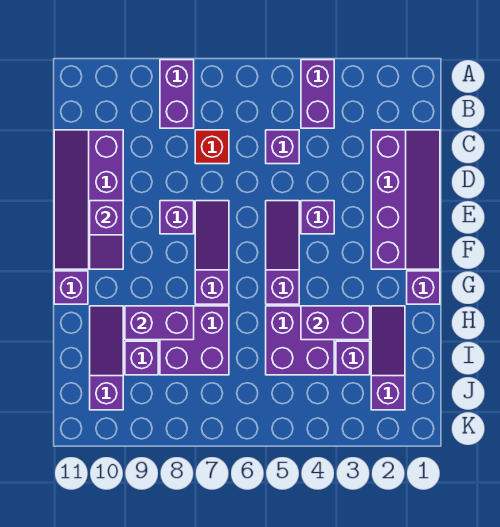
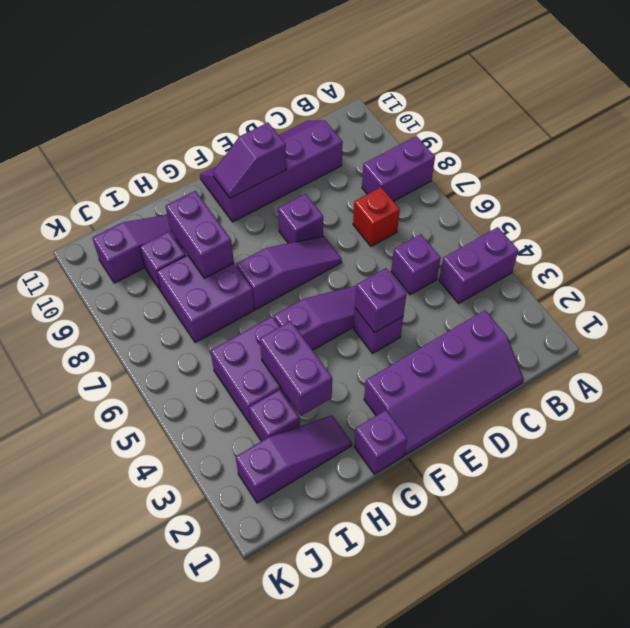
purple brick G11 level 1 -> purple brick E4 level 2

